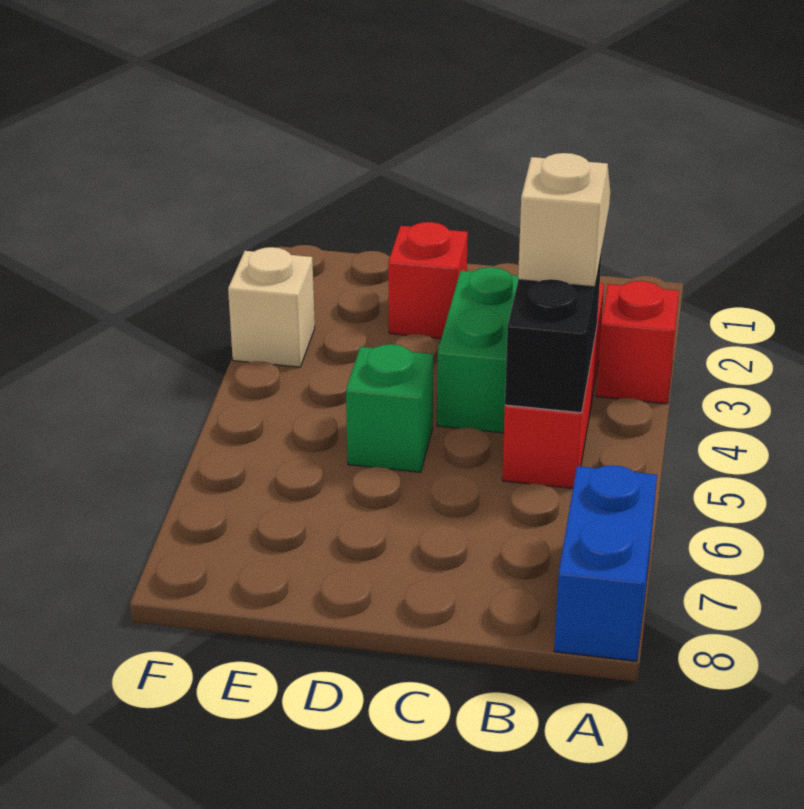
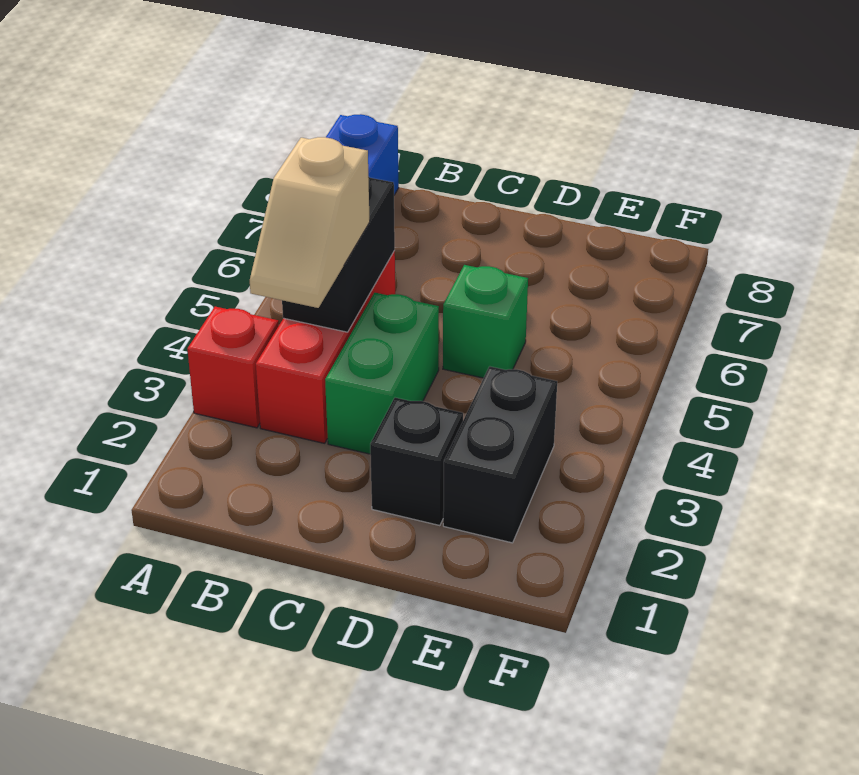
red brick D2 level 1 -> black brick D2 level 1
none -> black brick E2:E3 level 1
tan brick F3 level 1 -> none

